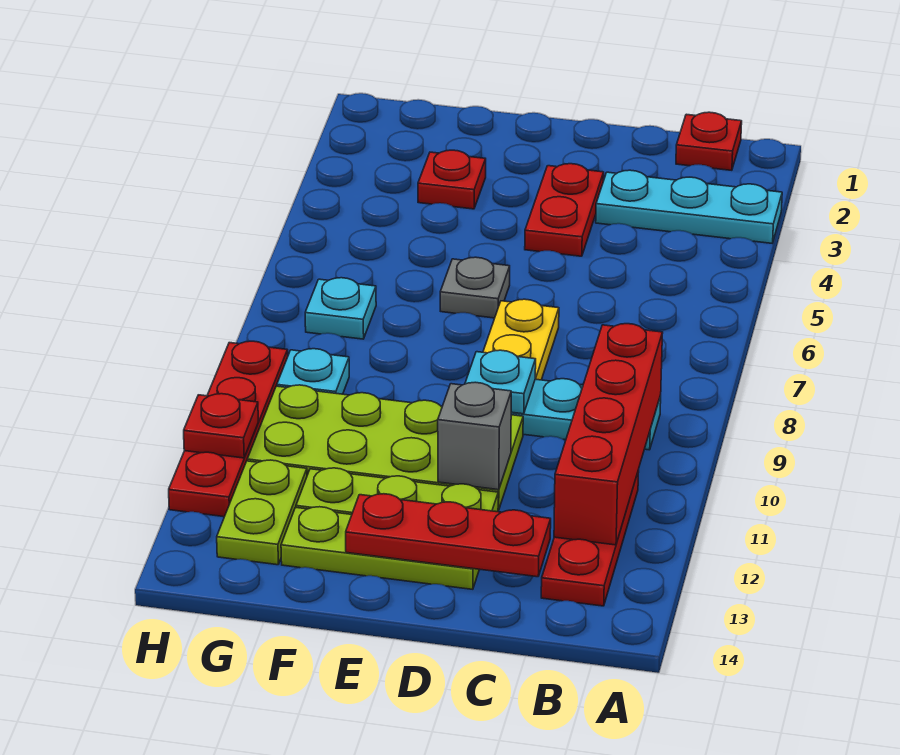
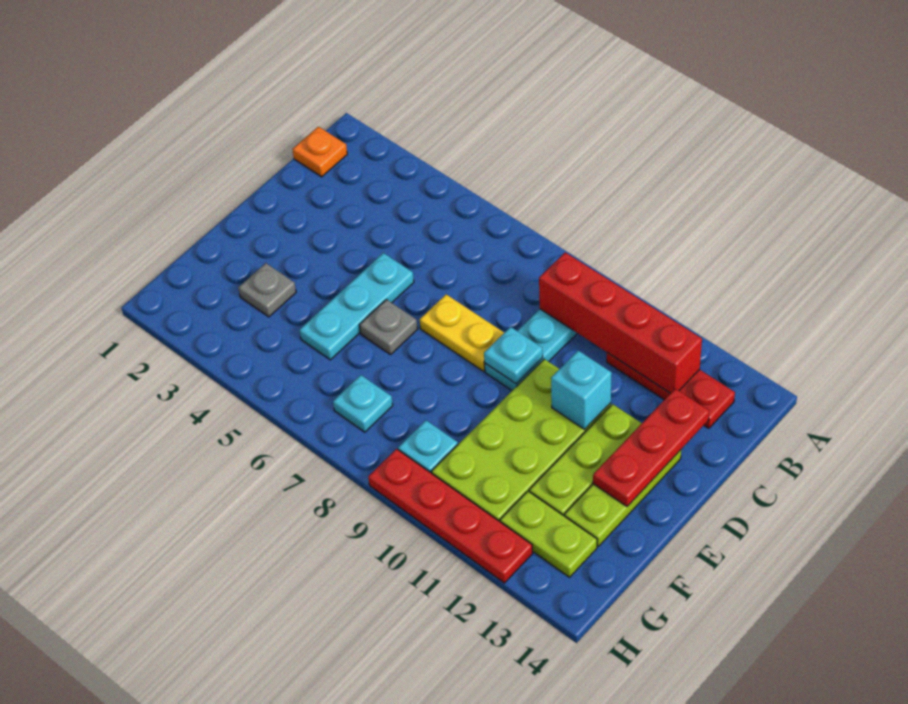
cyan plate A3:C3 level 1 -> cyan plate D5:F5 level 1
red plate B1 level 1 -> orange plate B1 level 1
red plate D3:D4 level 1 -> none
grey brick D11 level 2 -> cyan brick D11 level 2
red plate F3 level 1 -> grey plate F3 level 1
red plate H11 level 2 -> none

